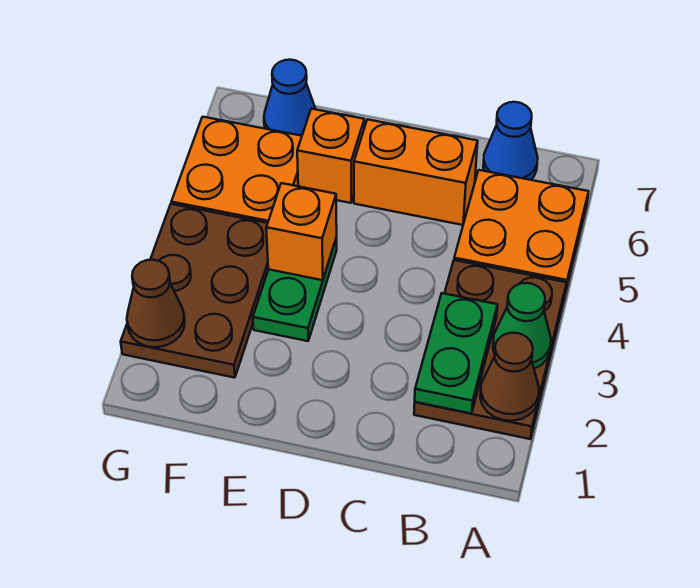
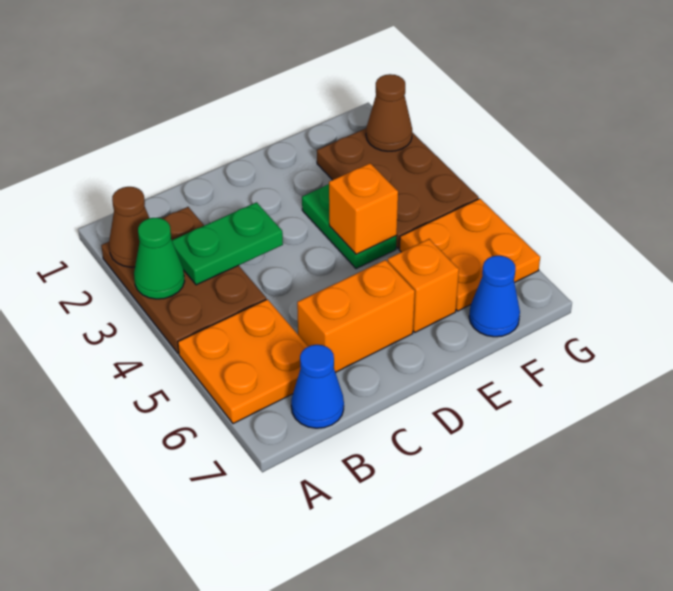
green plate B2:B3 level 2 -> green plate B3:C3 level 2

